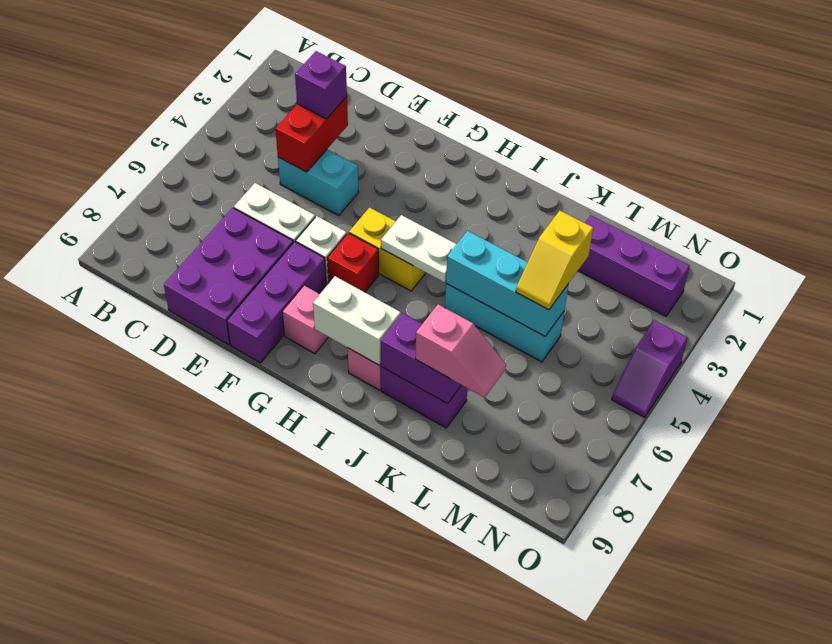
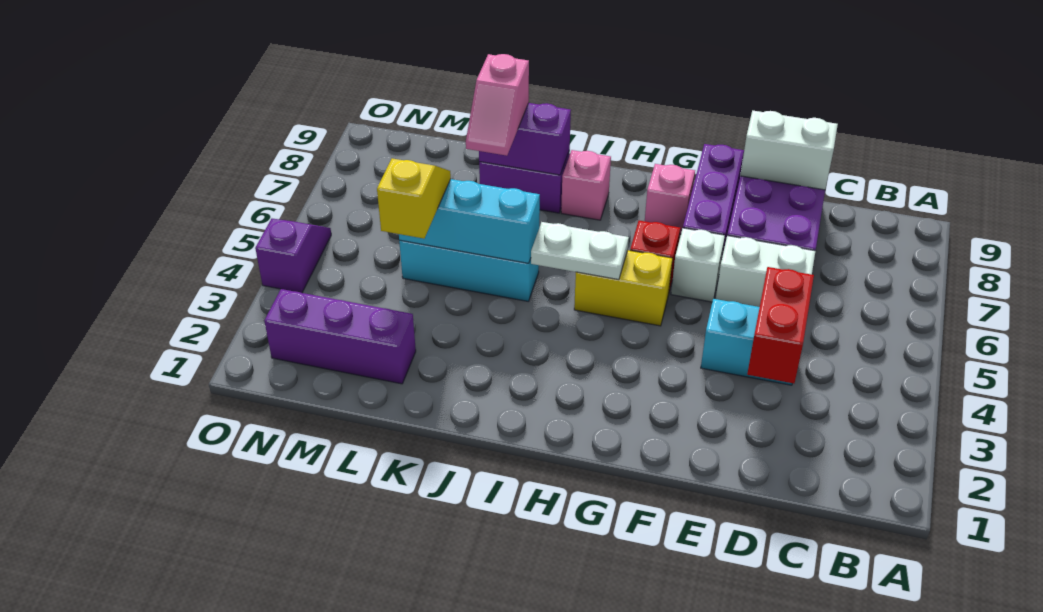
purple brick D3 level 3 -> none
white brick H8:I8 level 2 -> white brick D9:E9 level 2
pink slope K8:L8 level 3 top K -> pink slope K7:K8 level 3 top 8

